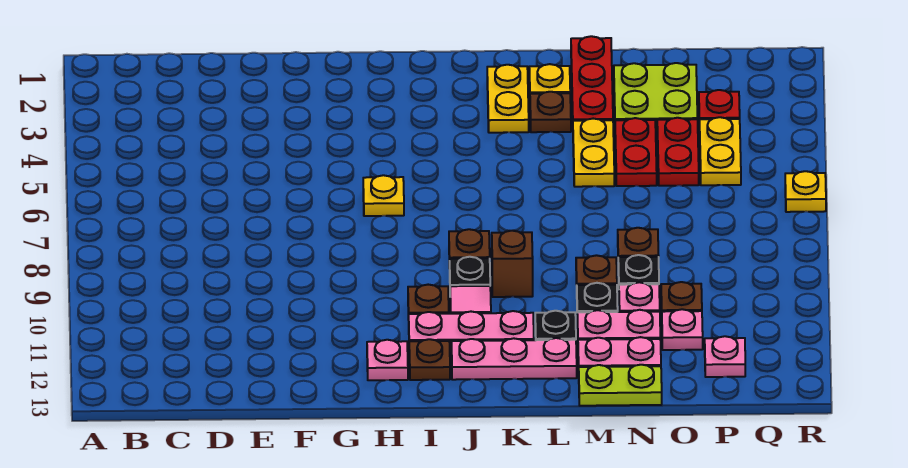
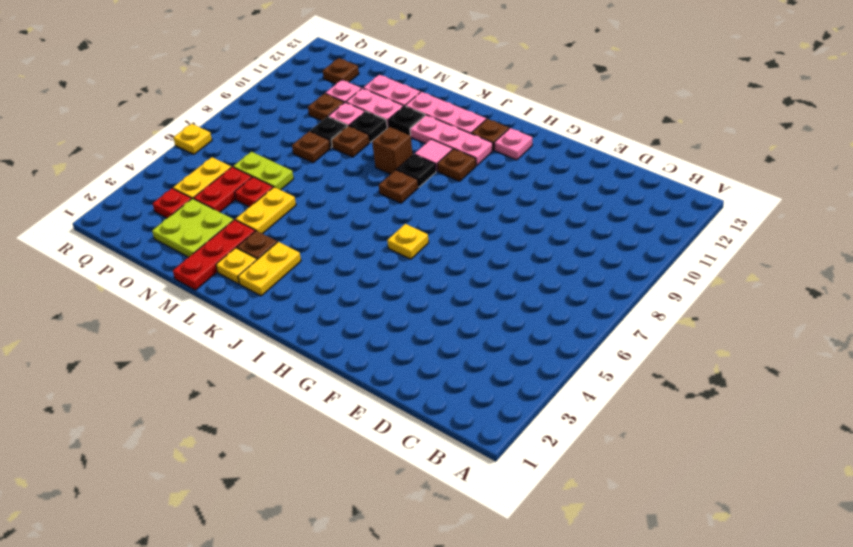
lime plate M13:N13 level 1 -> lime plate N6:O6 level 1
red plate N4:N5 level 1 -> red plate N5 level 1
pink plate P12 level 1 -> brown plate P12 level 1

